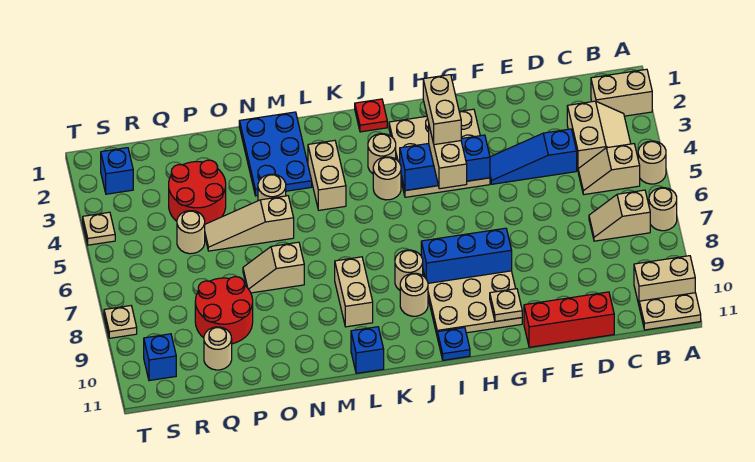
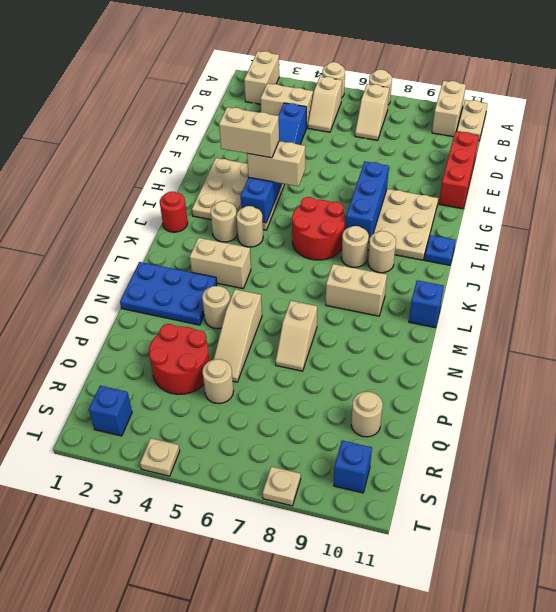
tan plate G10 level 2 -> none
red plate J1 level 1 -> red round brick J1 level 1
red round brick P8:Q9 level 1 -> red round brick I6:J7 level 1

